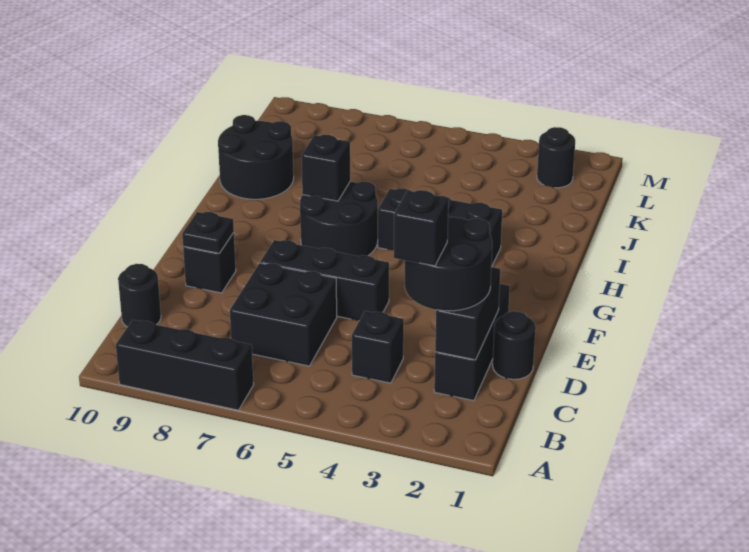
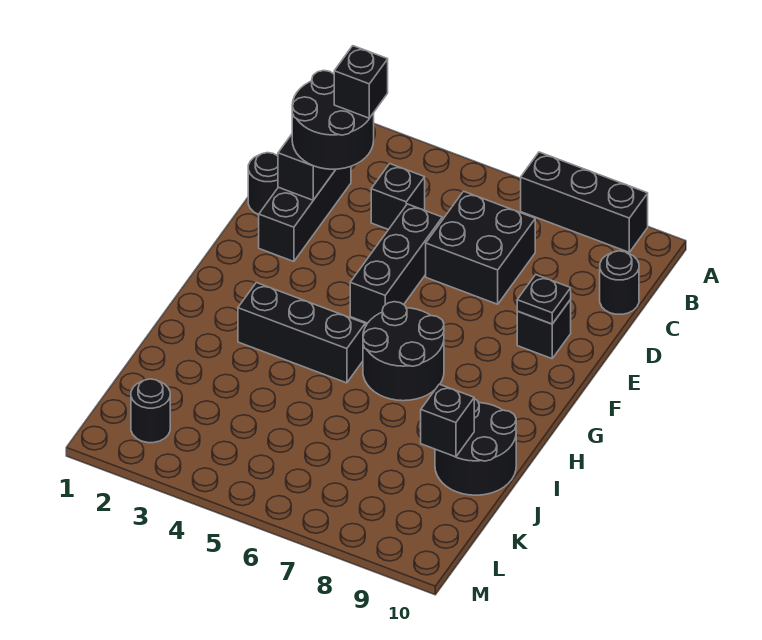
black brick E5:E7 level 1 -> black brick D5:F5 level 1
black brick H7 level 2 -> black brick J9 level 2

